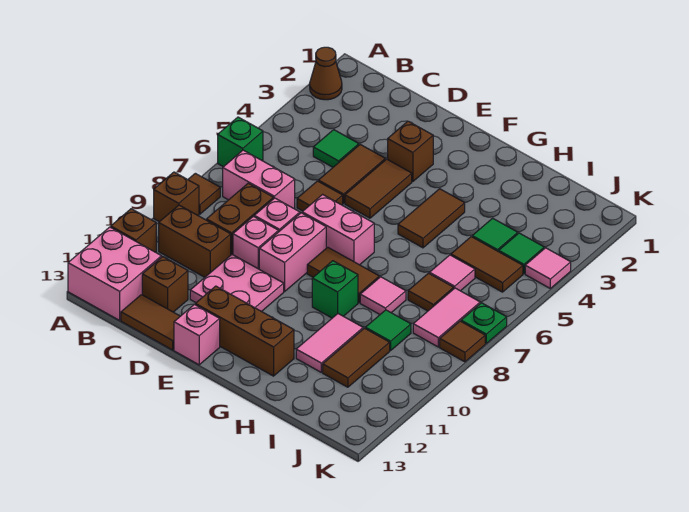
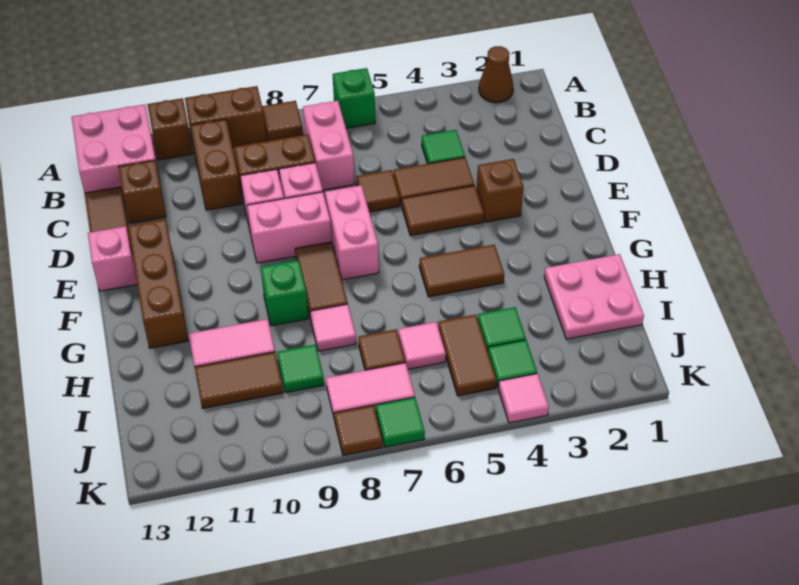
brown brick A9 level 1 -> brown brick A9:A10 level 1
pink plate D10:E11 level 1 -> pink plate H1:I2 level 1
green plate K7 level 1 -> green tile K7 level 1

